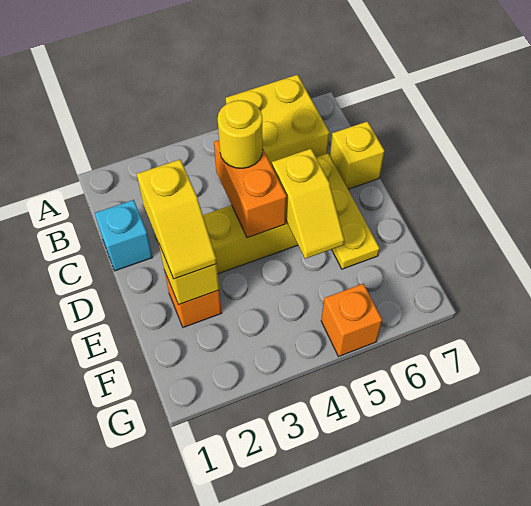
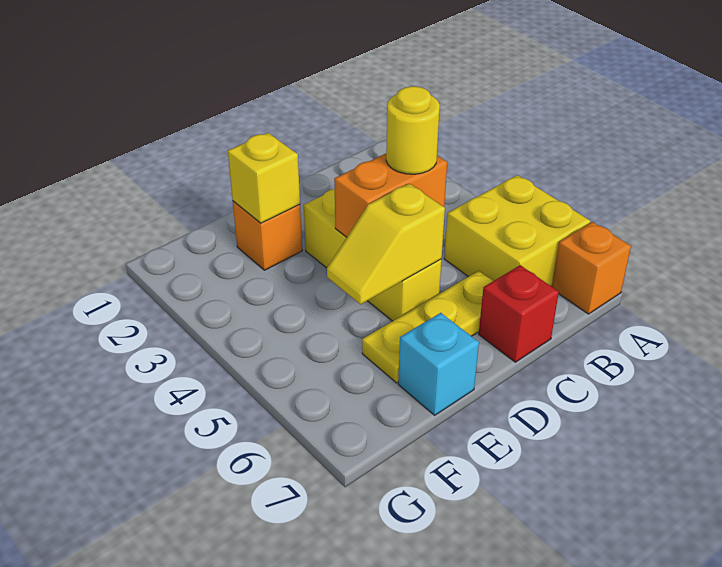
cyan brick C1 level 1 -> cyan brick E7 level 1
yellow brick C7 level 1 -> red brick C7 level 1
yellow slope D2:E2 level 3 top D -> none
orange brick G5 level 1 -> orange brick A7 level 1

